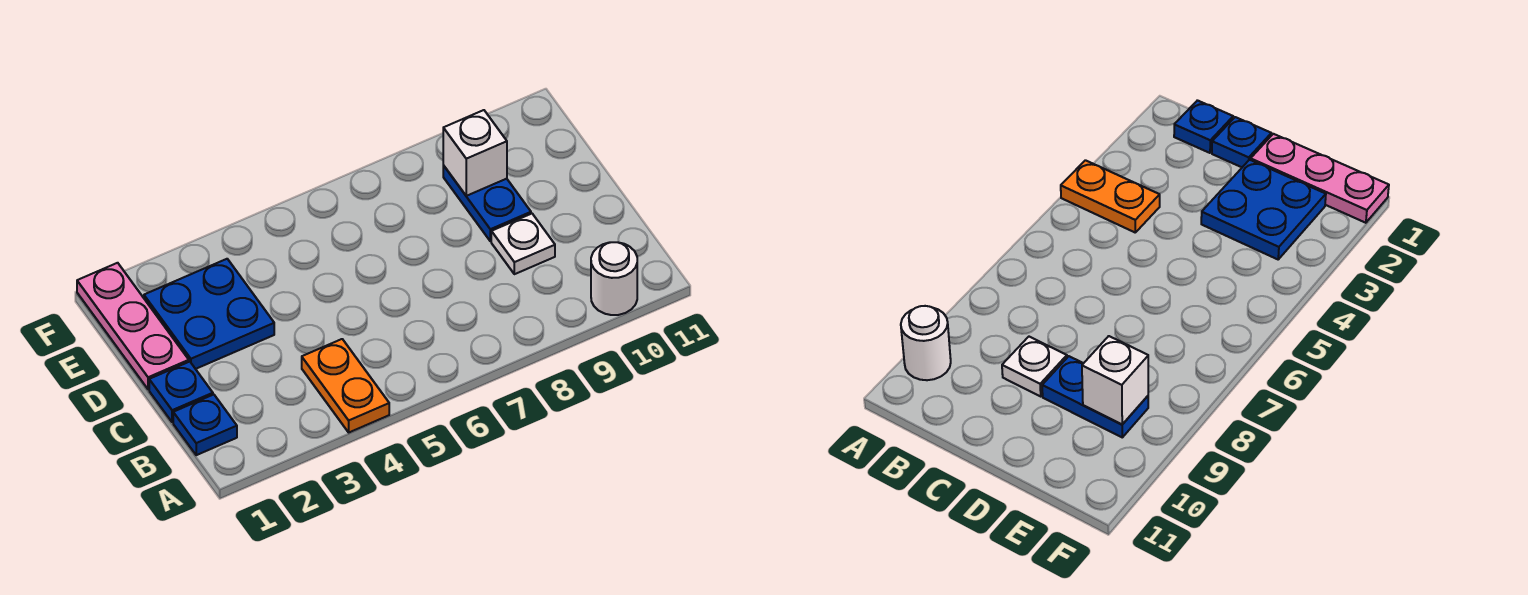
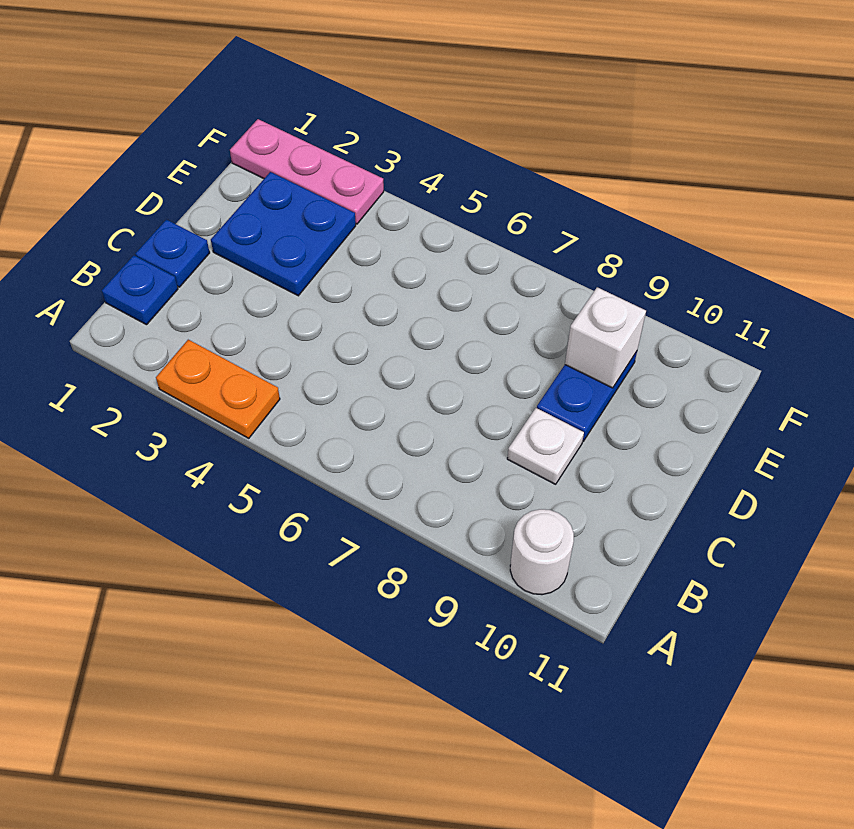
orange plate A4:B4 level 1 -> orange plate A3:A4 level 1
pink plate D1:F1 level 1 -> pink plate F1:F3 level 1

